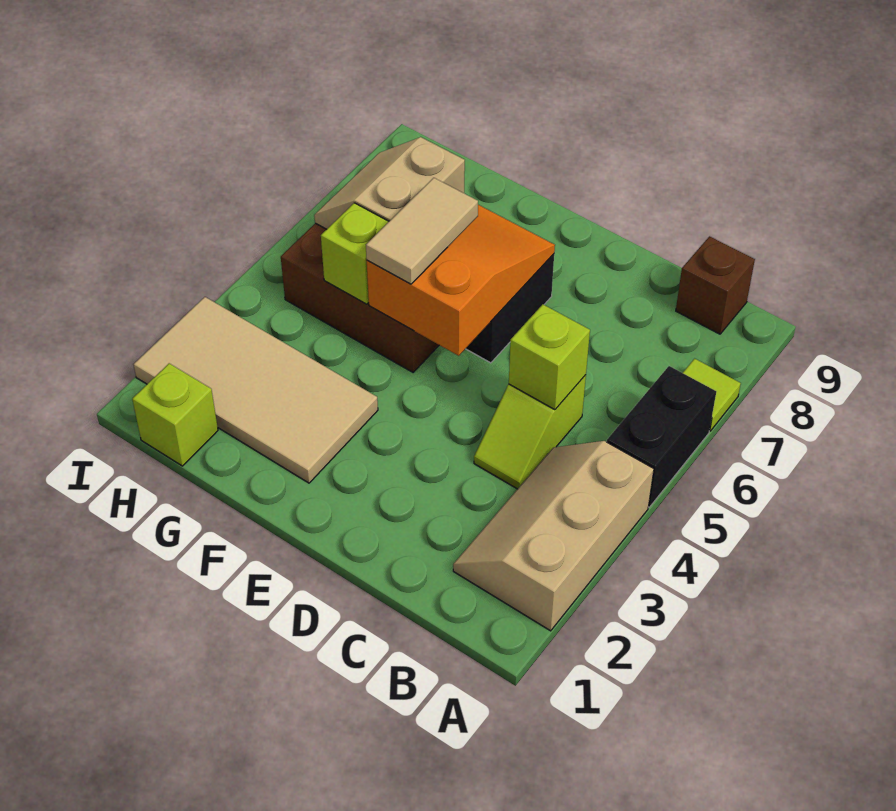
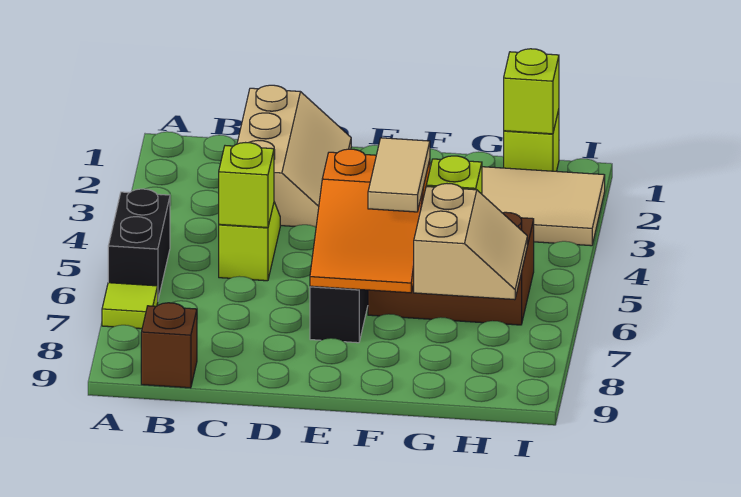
tan slope A2:B4 level 1 top A -> tan slope C1:D3 level 1 top C
none -> lime brick H1 level 2

